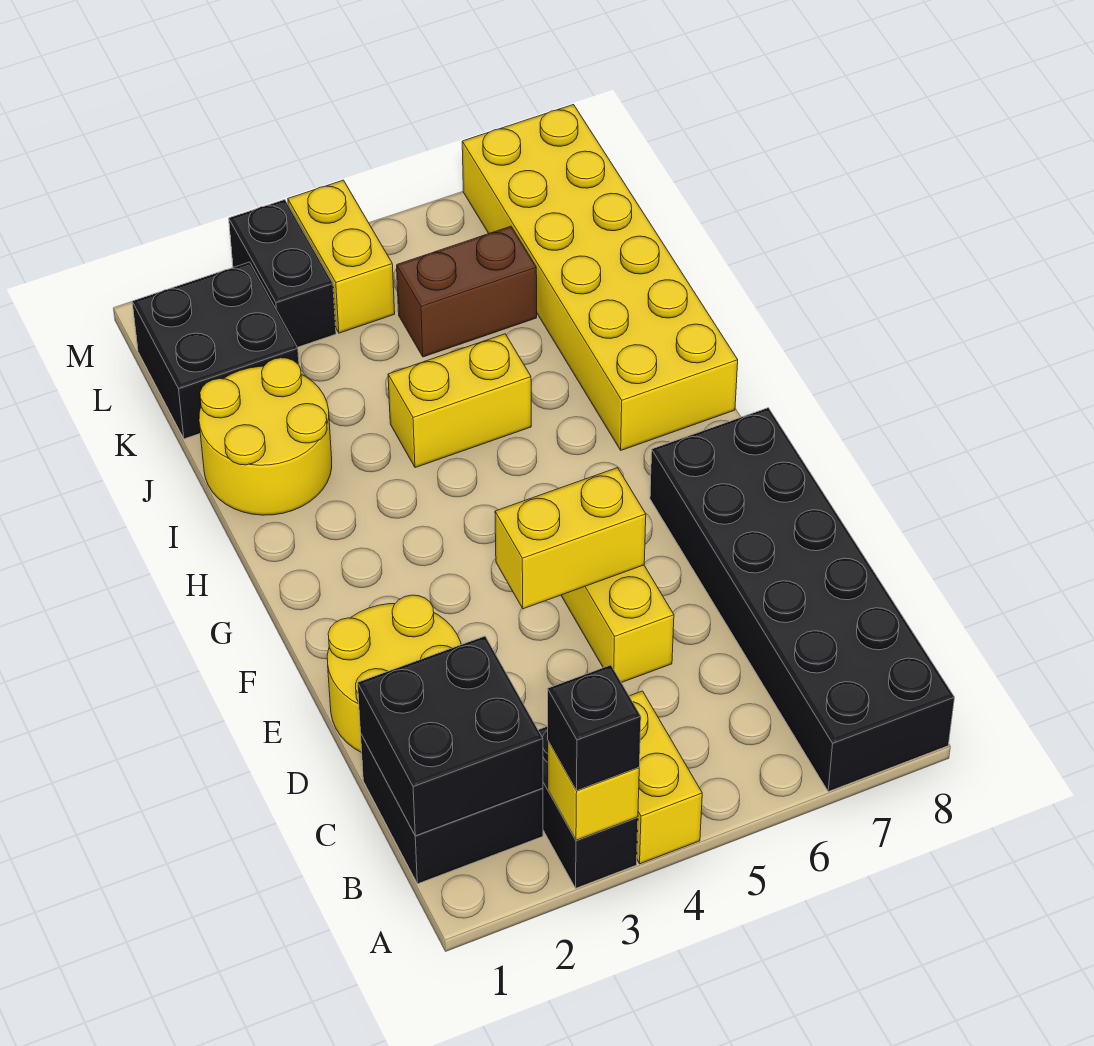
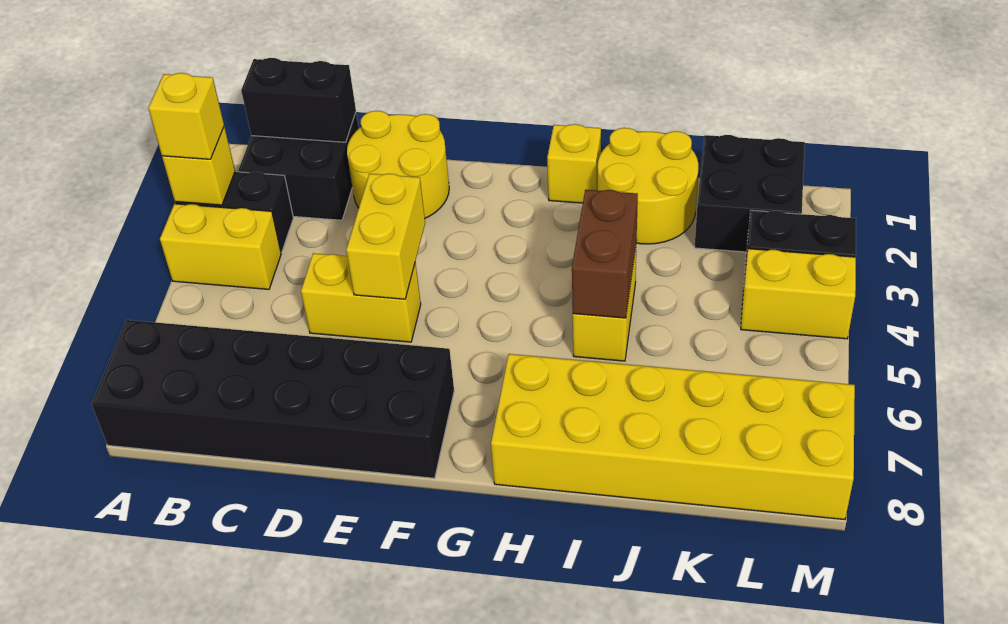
black brick A3 level 3 -> yellow brick A3 level 3
black brick B1:C2 level 2 -> black brick B1:C1 level 2
none -> yellow brick H1 level 1
brown brick K5:K6 level 1 -> brown brick I4:I5 level 2

